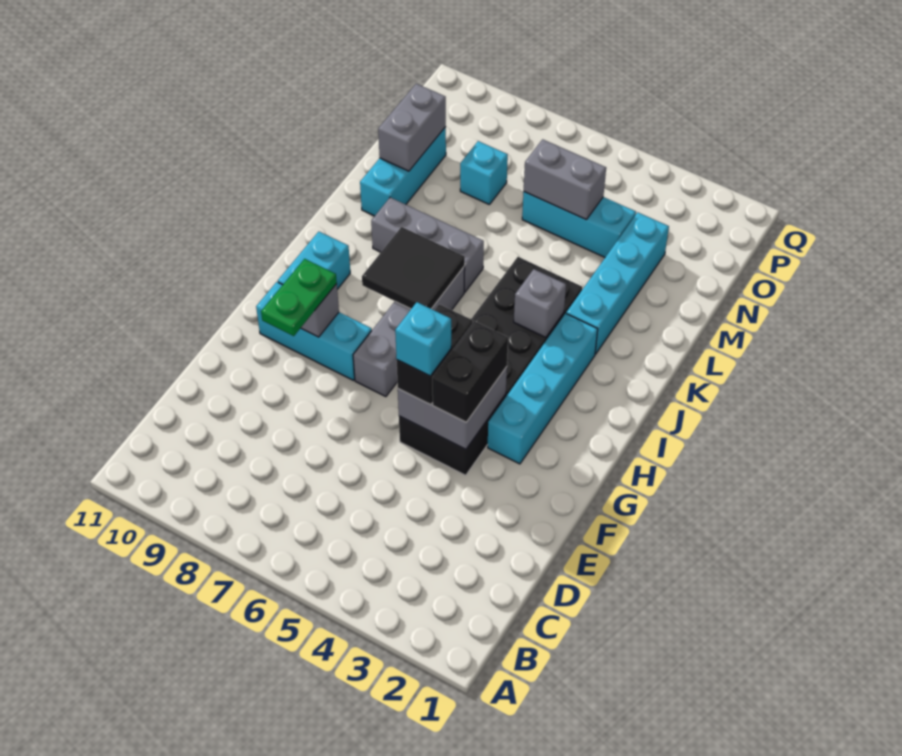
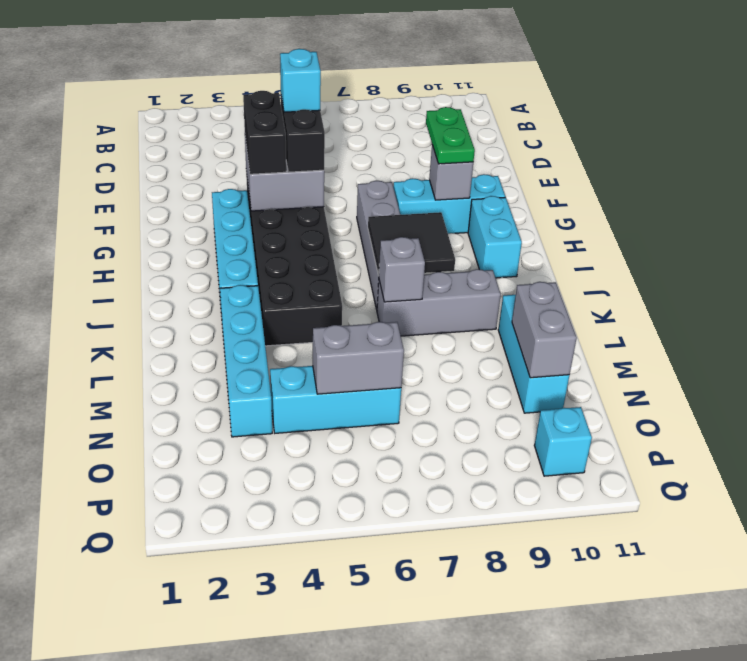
grey brick J4 level 2 -> grey brick K7 level 2
cyan brick N8 level 1 -> cyan brick P10 level 1

